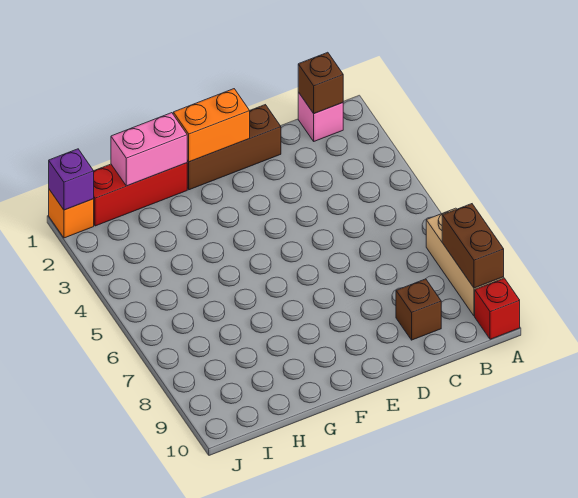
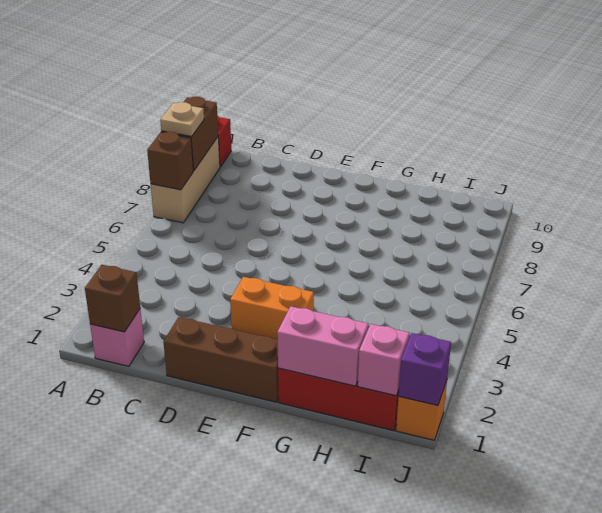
none -> tan plate A8 level 3
brown brick C9 level 1 -> brown brick A7 level 2
orange brick E1:F1 level 2 -> orange brick E3:F3 level 1
none -> pink brick I1 level 2

